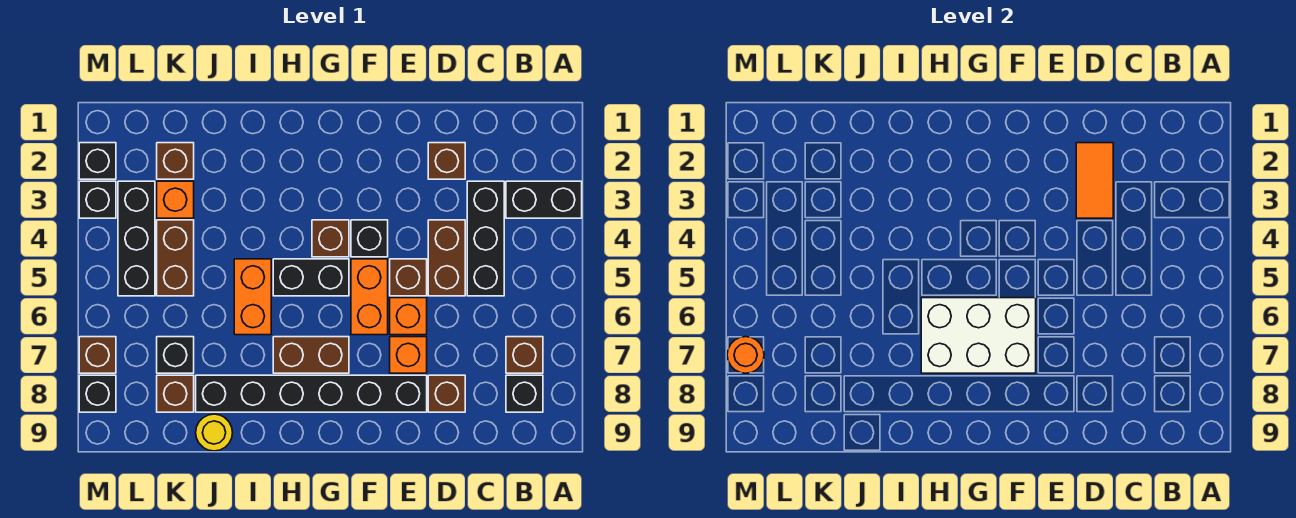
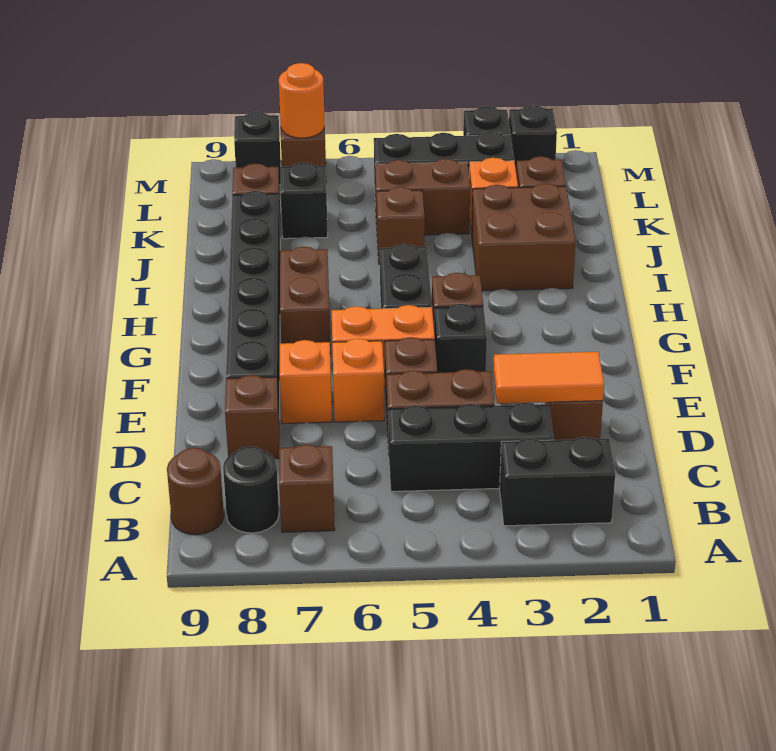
black brick A3:B3 level 1 -> black brick B2:B3 level 1
black brick B8 level 1 -> black round brick B8 level 1
none -> brown round brick B9 level 1
white brick F6:H7 level 2 -> none
none -> brown brick I2:J3 level 1
orange brick I5:I6 level 1 -> none
none -> brown brick J5 level 1
yellow round brick J9 level 1 -> none

